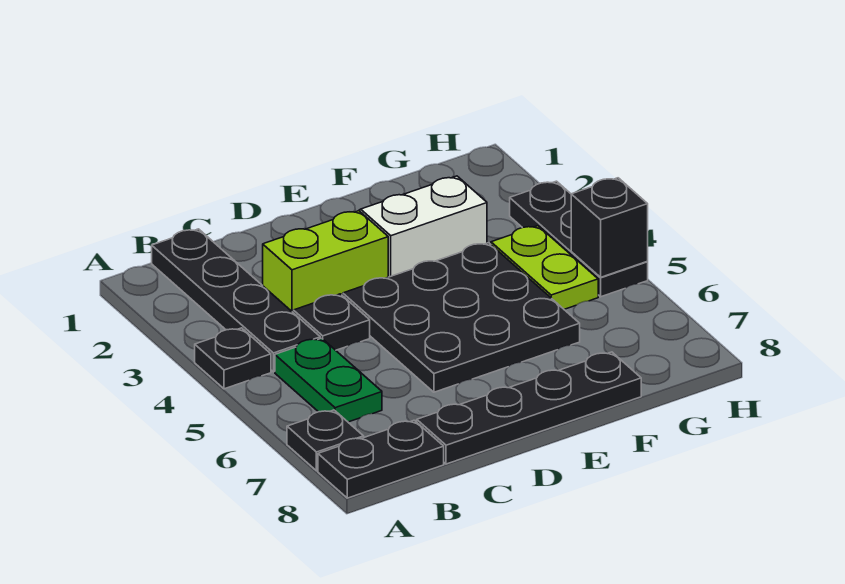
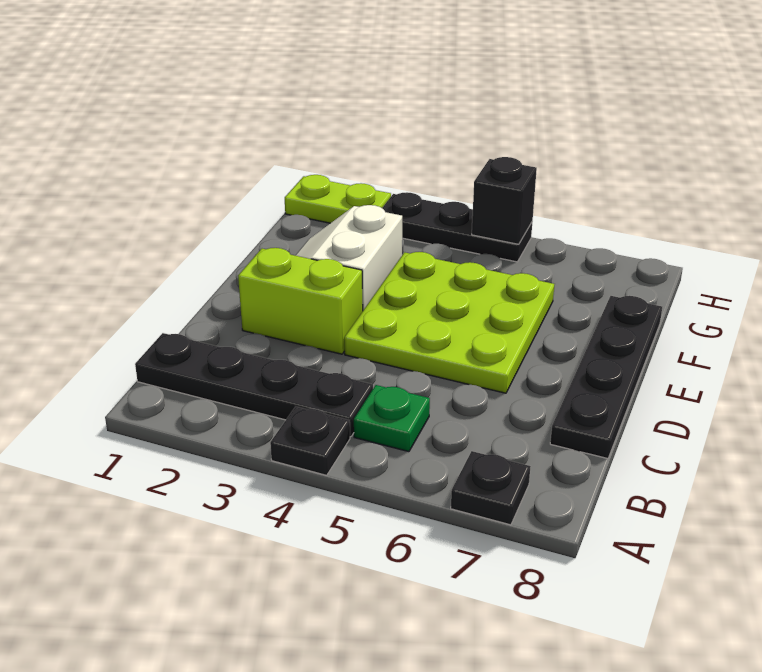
black plate A8:B8 level 1 -> none
green plate B5:B6 level 1 -> green plate B5 level 1
lime brick C3:D3 level 1 -> lime brick D2:D3 level 1
black plate C4 level 1 -> none
black plate D4:F6 level 1 -> lime plate D4:F6 level 1
lime plate G4:G5 level 1 -> lime plate H1:H2 level 1

